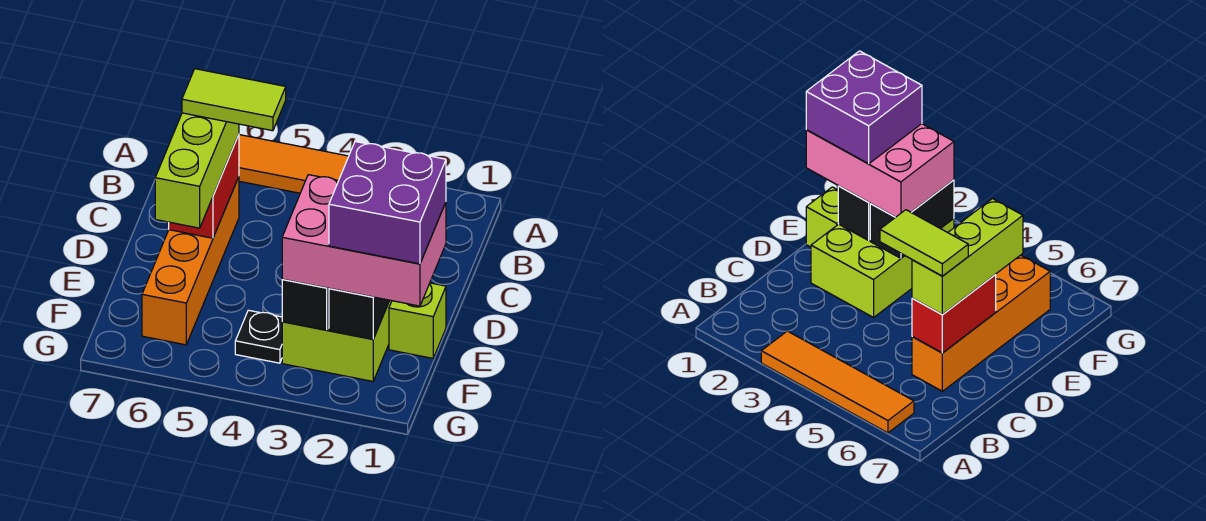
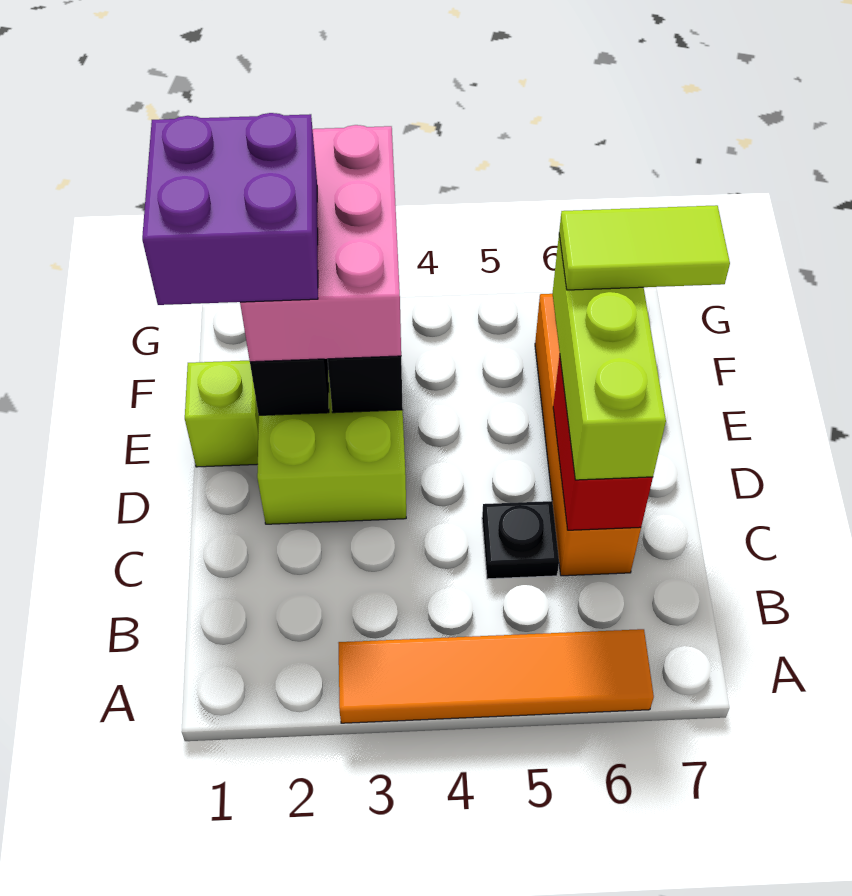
lime tile C5:C6 level 4 -> lime tile E6:E7 level 4
pink brick E1:F3 level 3 -> pink brick E2:G3 level 3
black plate F4 level 1 -> black plate C5 level 1

